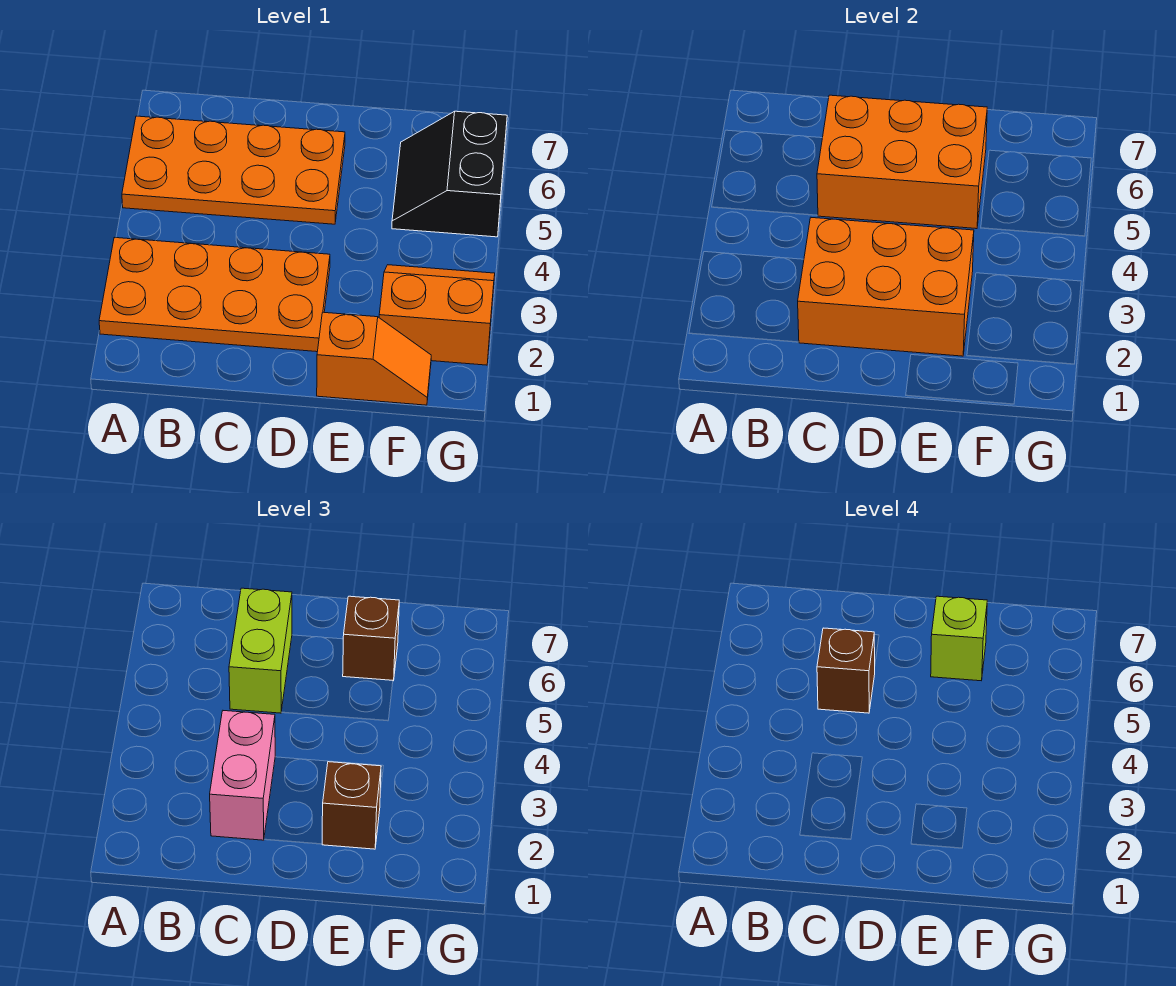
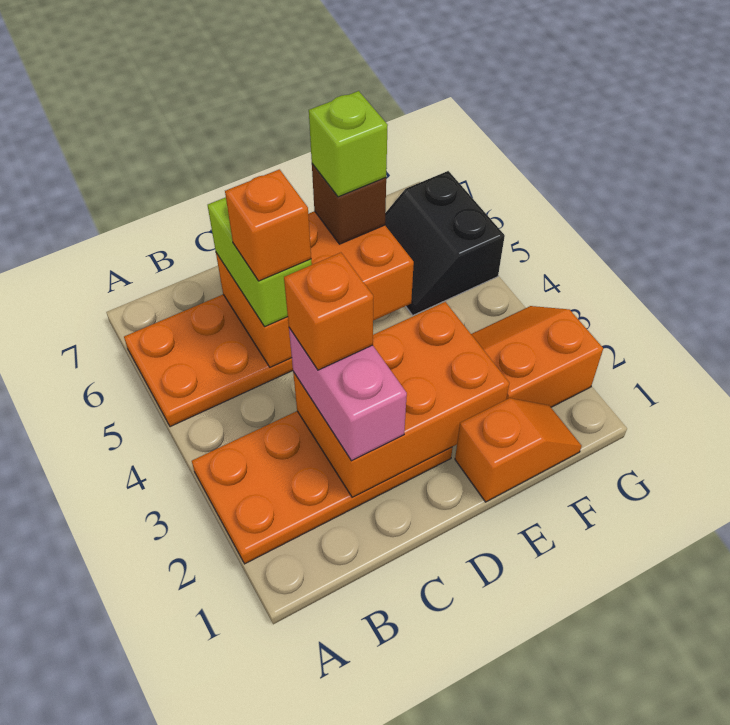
none -> orange brick C3 level 4
brown brick C5 level 4 -> orange brick C5 level 4
brown brick E2 level 3 -> none

